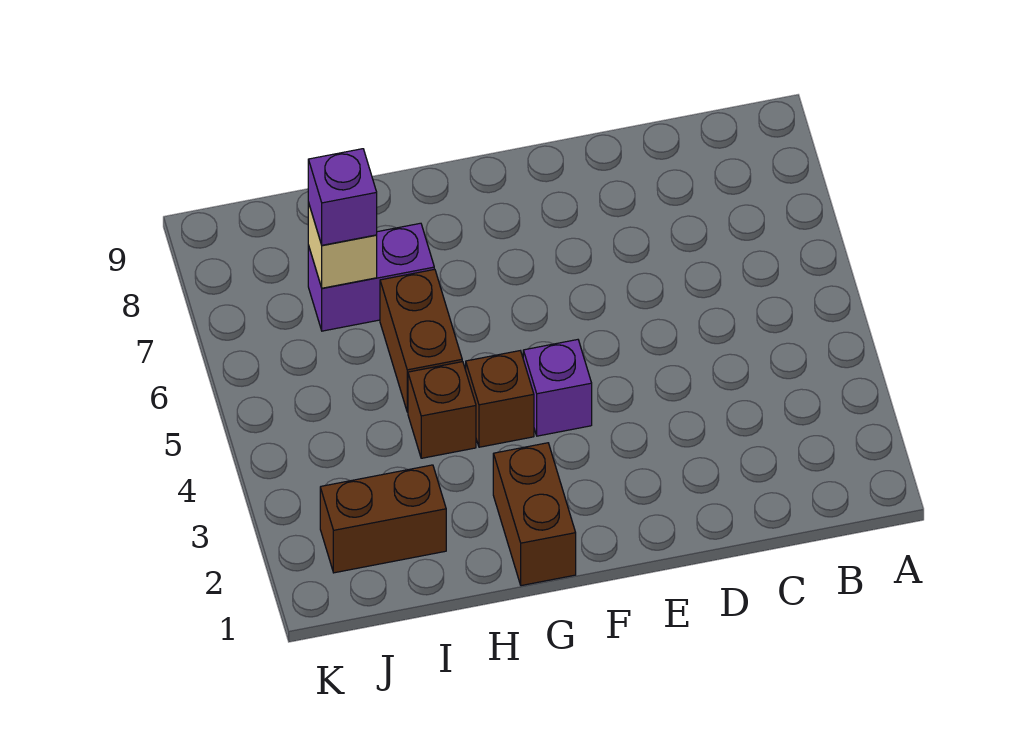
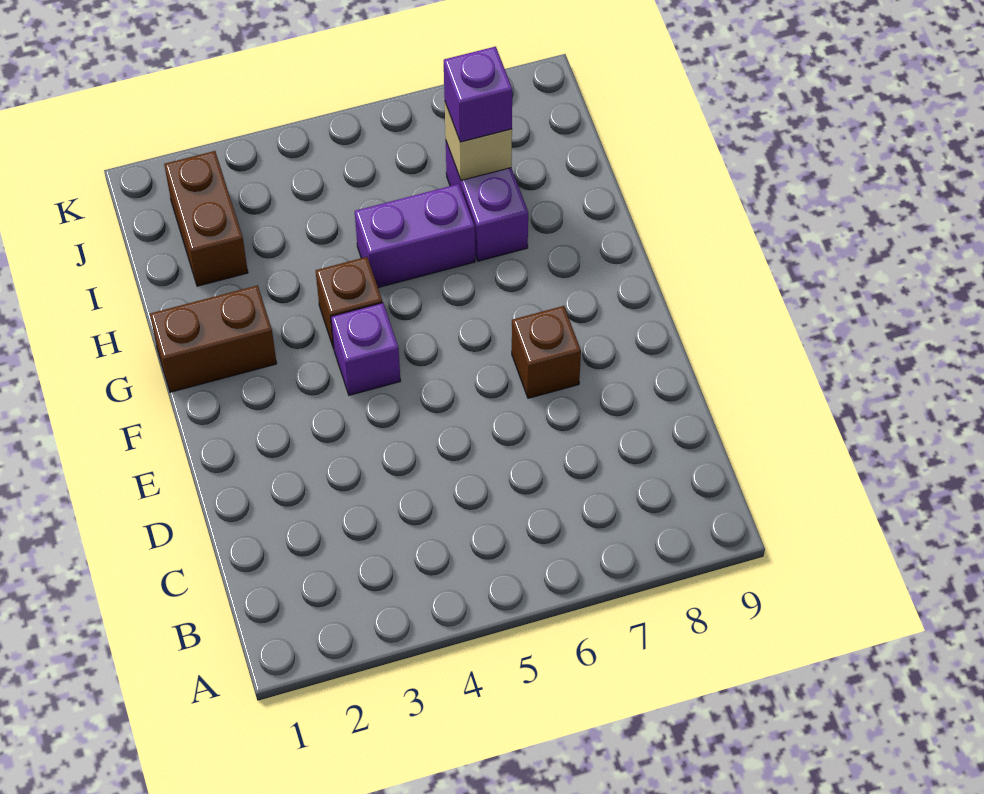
brown brick H4 level 1 -> brown brick E7 level 1
brown brick H5:H6 level 1 -> purple brick H5:H6 level 1

